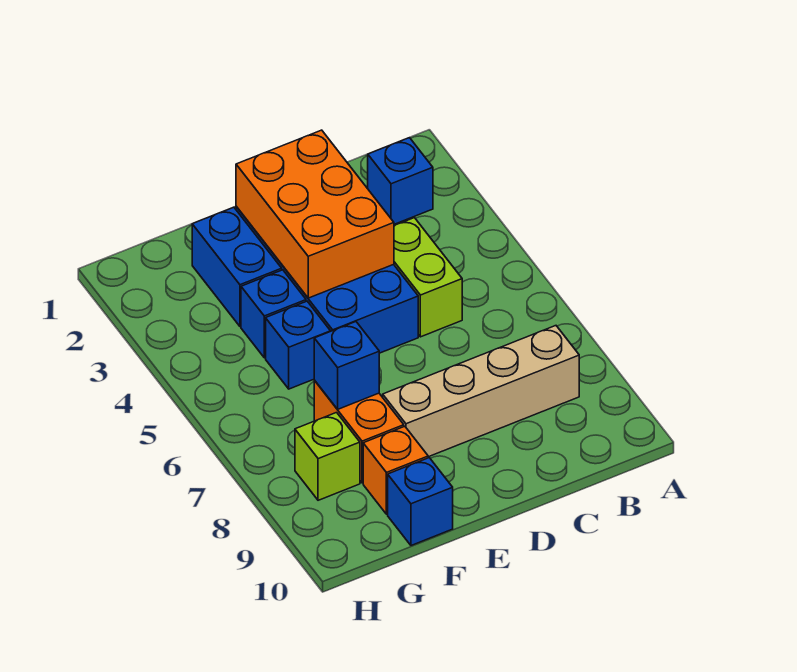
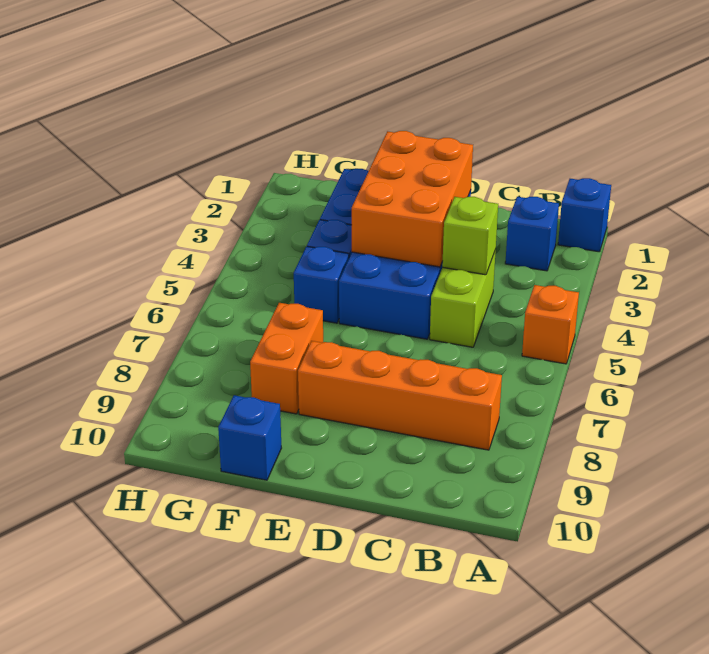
tan brick B8:E8 level 1 -> orange brick B8:E8 level 1
blue brick F7 level 2 -> blue brick A1 level 1
orange brick F9 level 1 -> orange brick A5 level 1
lime brick G8 level 1 -> lime brick C4 level 2

